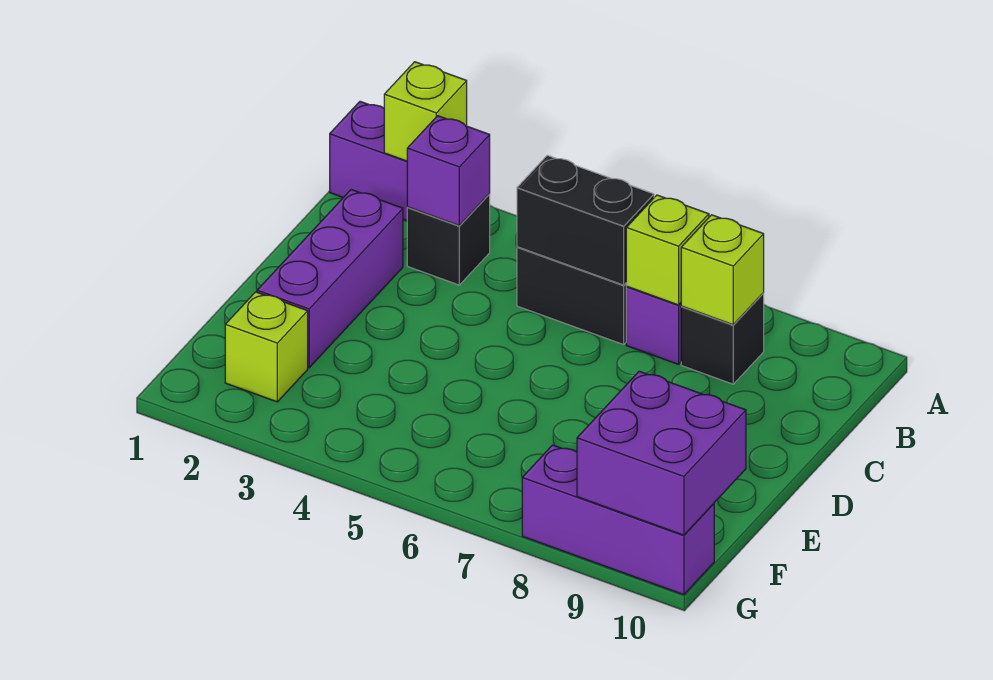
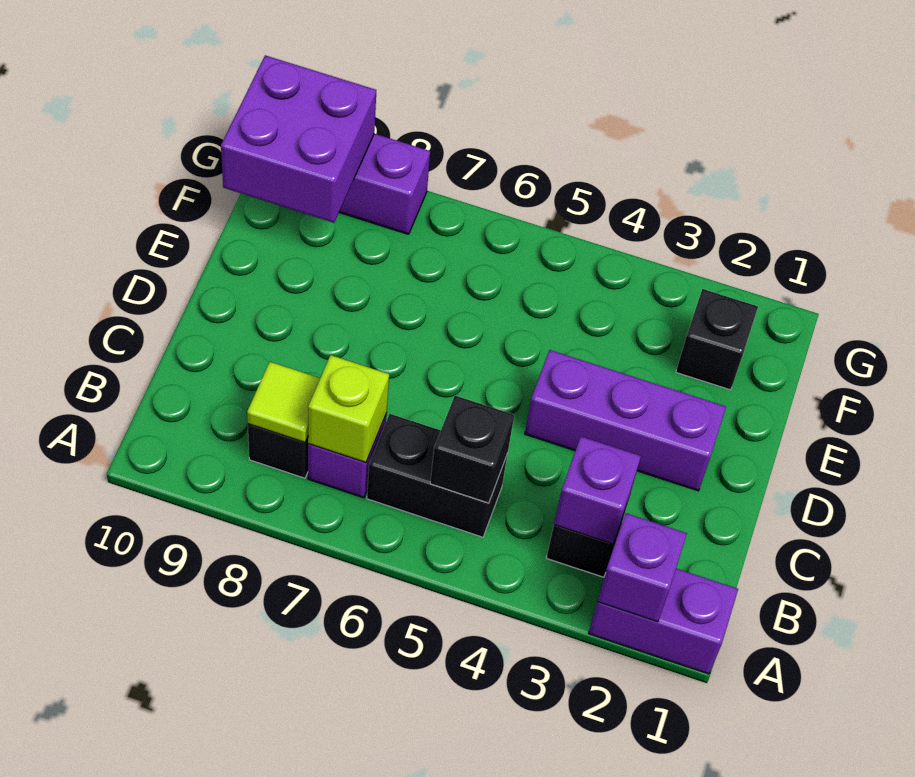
lime brick A2 level 2 -> purple brick A2 level 2
black brick B5:B6 level 2 -> black brick B5 level 2
lime brick B8 level 2 -> lime tile B8 level 2
purple brick C2:E2 level 1 -> purple brick D2:D4 level 1
lime brick F2 level 1 -> black brick F2 level 1

